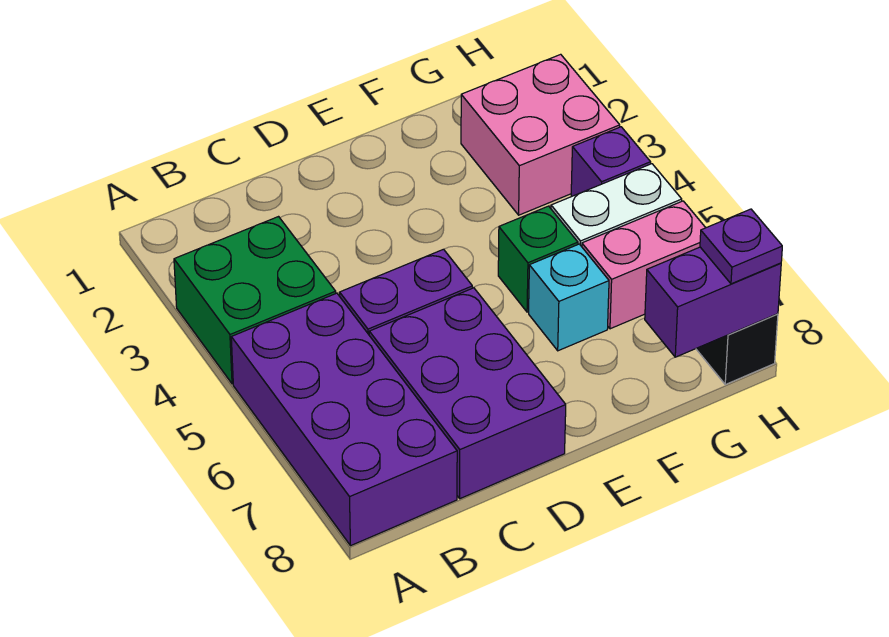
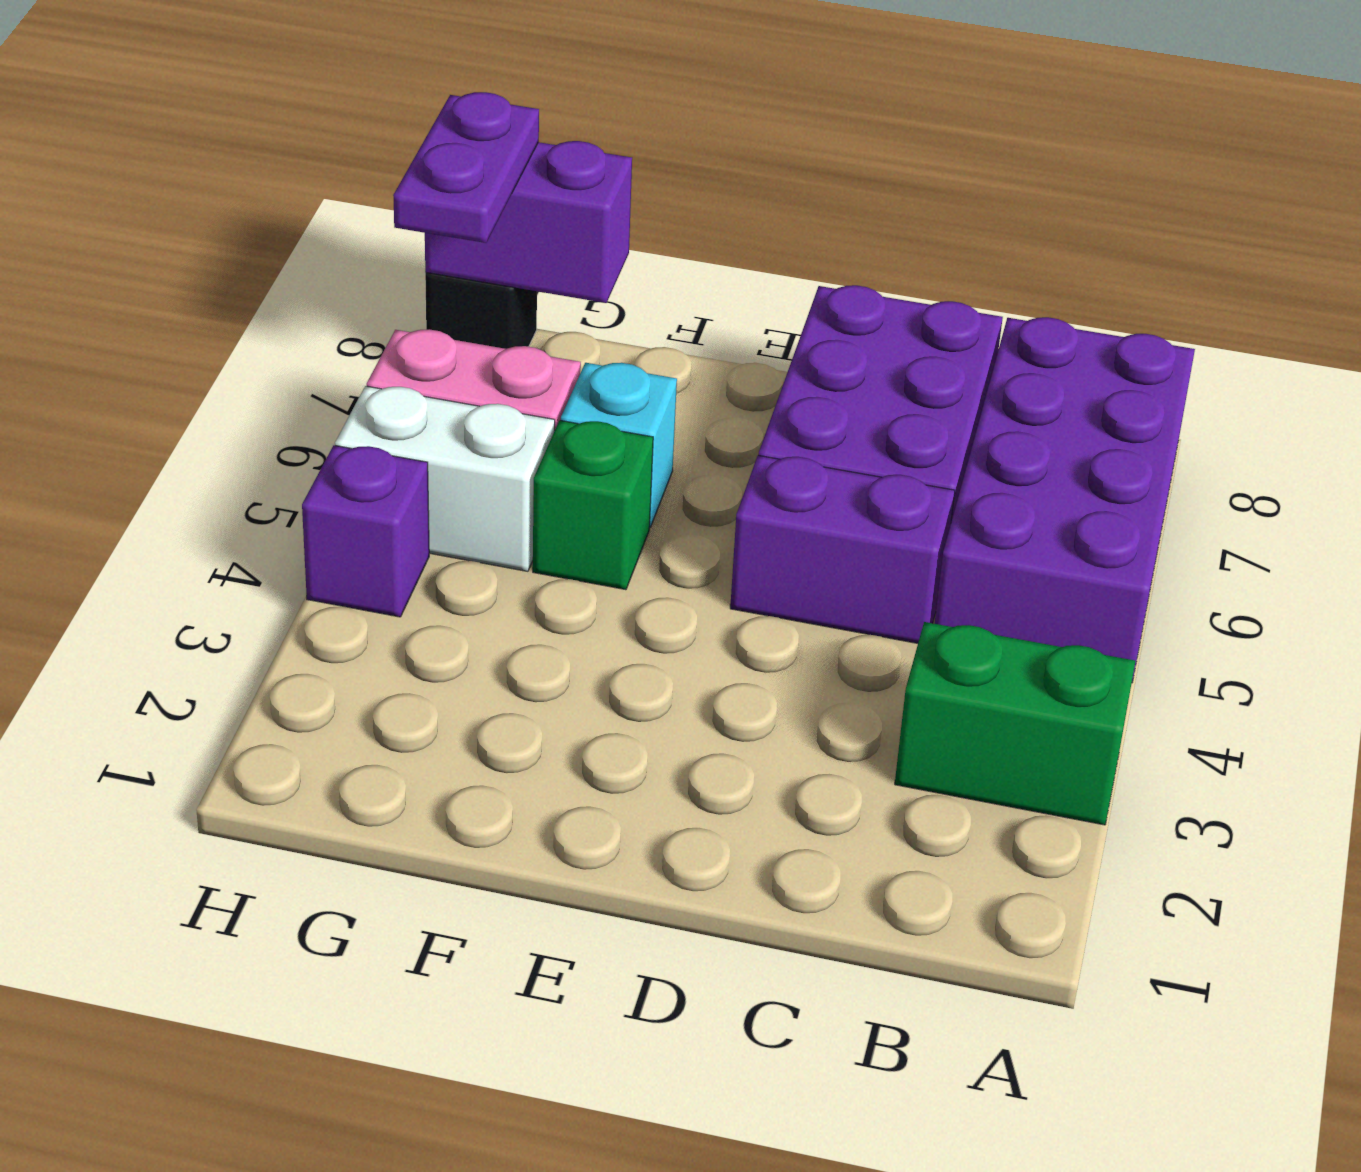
green brick A3:B4 level 1 -> green brick A3:B3 level 1
pink brick G2:H3 level 1 -> none
purple plate H8 level 3 -> purple plate H7:H8 level 3

